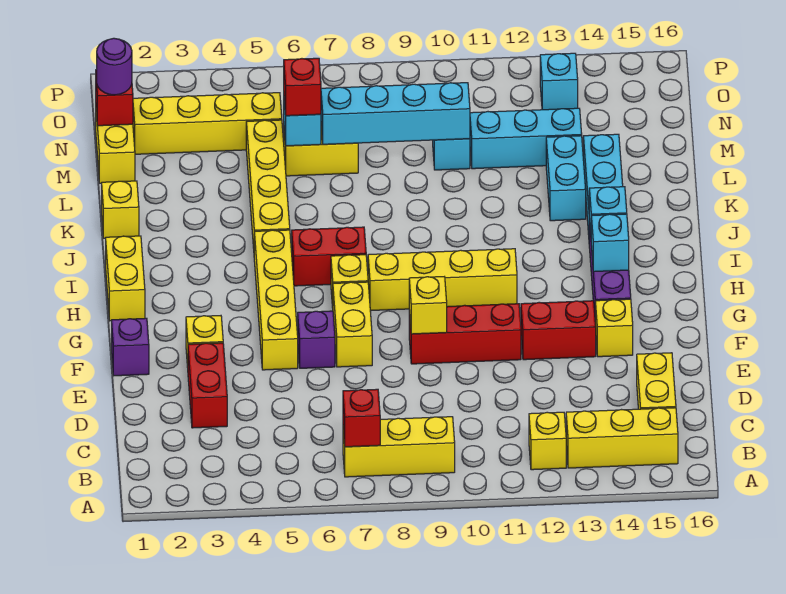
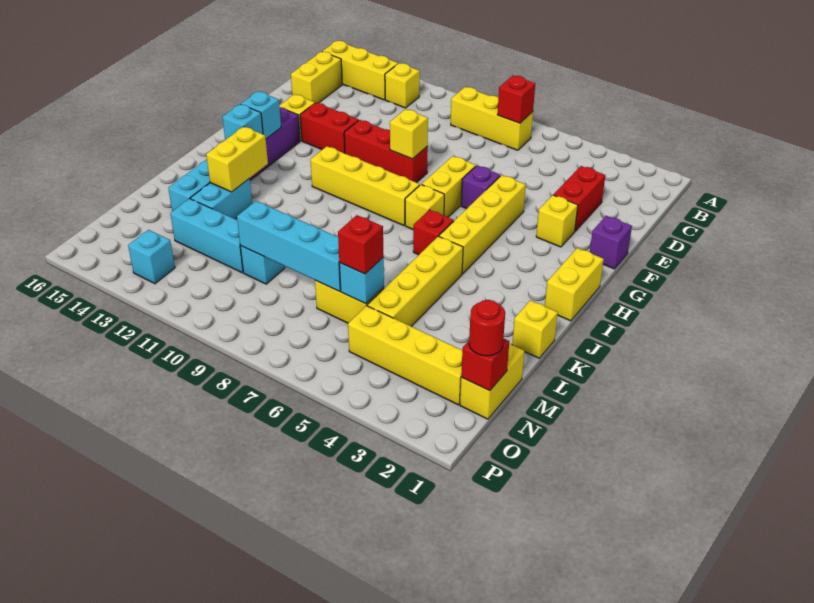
red brick I6:I7 level 1 -> red brick I6 level 1
none -> yellow brick J13:K13 level 2
purple round brick N1 level 3 -> red round brick N1 level 3

